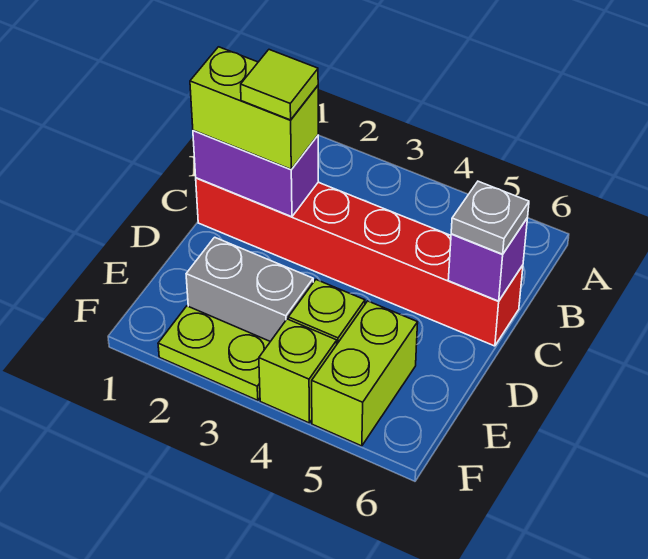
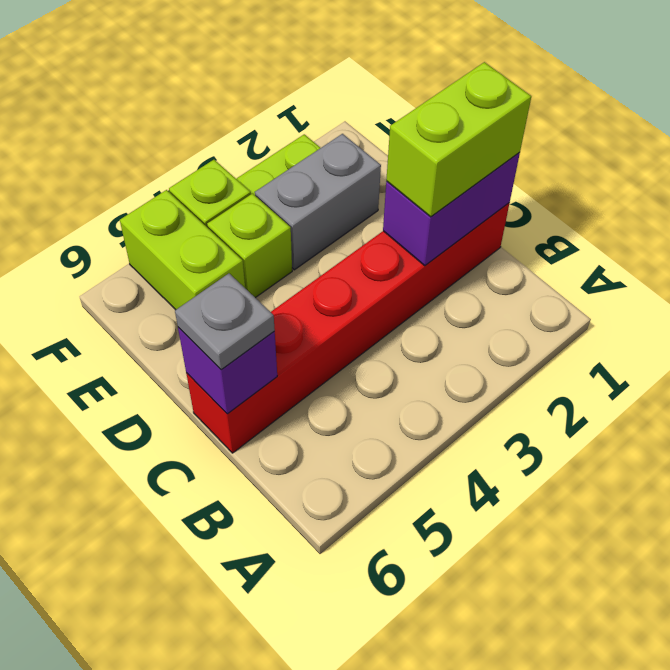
lime tile C2 level 4 -> none

